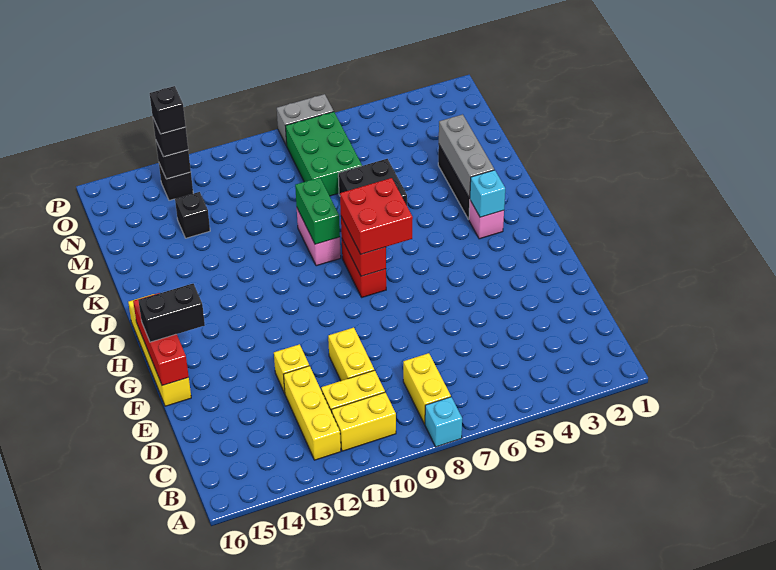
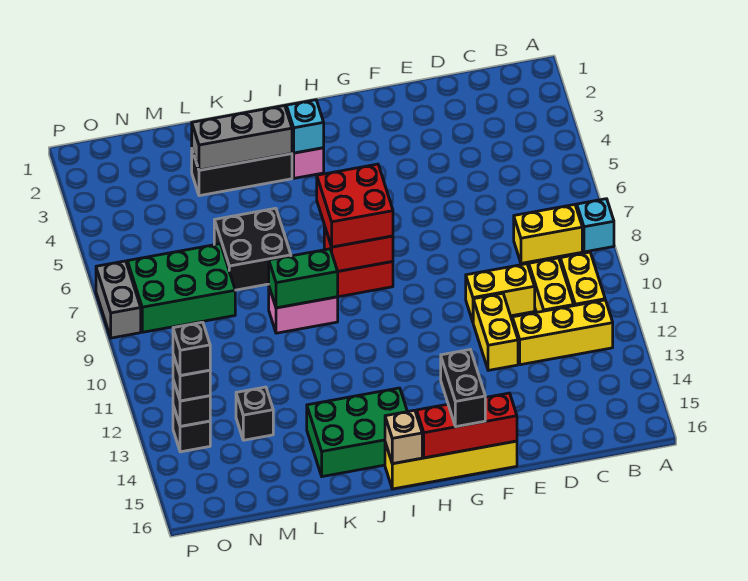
yellow brick E12 level 1 -> yellow brick E11:E12 level 1
none -> green brick I14:K15 level 1
none -> tan brick I16 level 2

